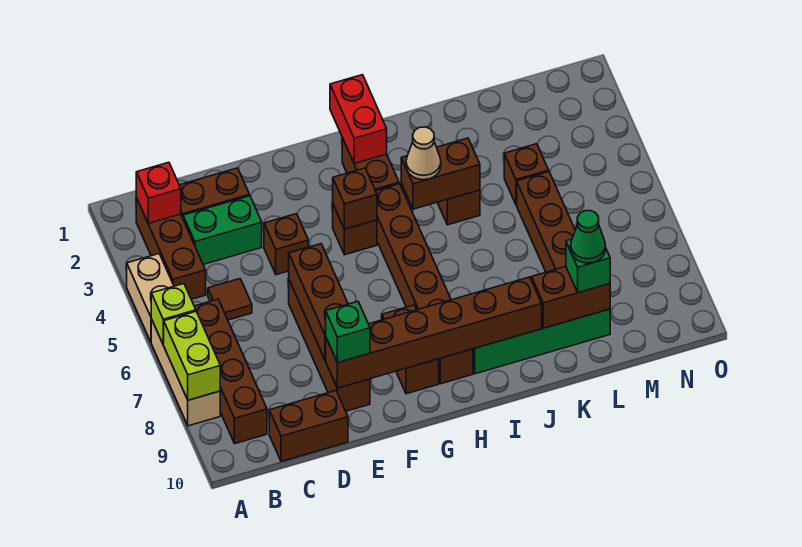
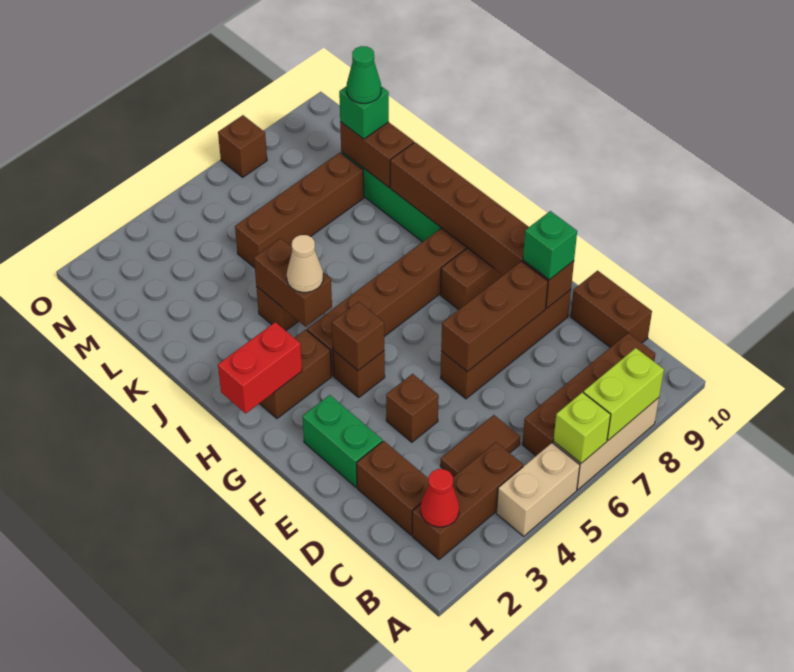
red brick B2 level 2 -> red cone B2 level 2
green brick C3:D3 level 1 -> green brick E2:F2 level 1
brown tile C5 level 1 -> brown tile C4:C5 level 1
brown brick L4 level 1 -> brown brick O7 level 1

